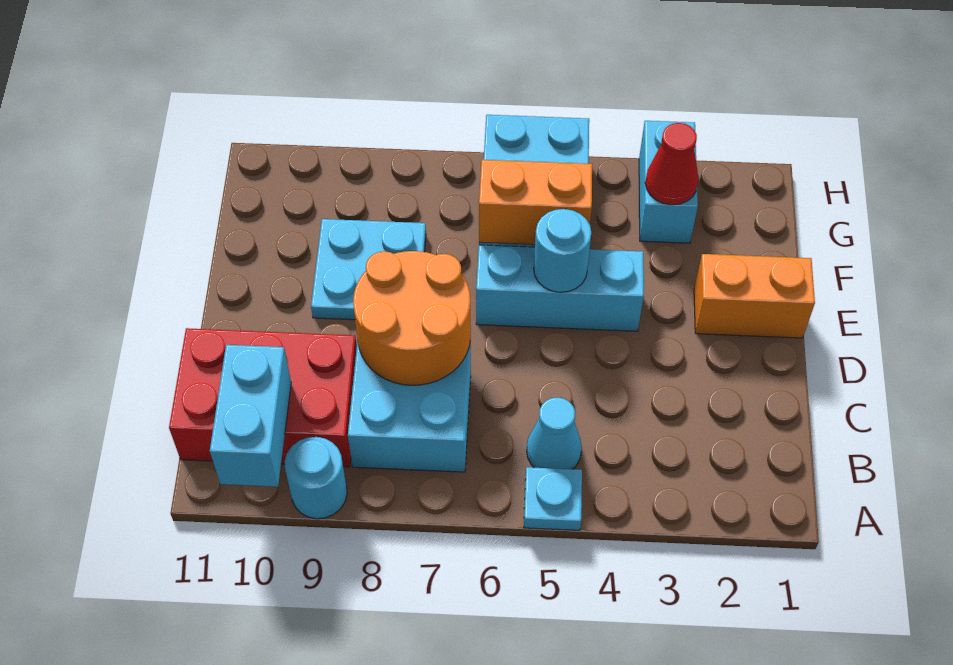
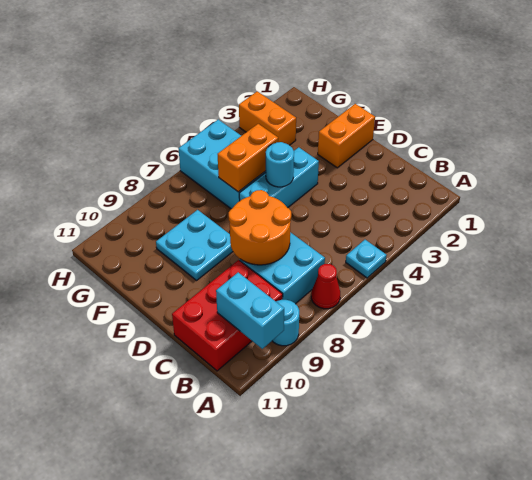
cyan cone B5 level 1 -> none
cyan brick G3:H3 level 1 -> orange brick G3:H3 level 1
red cone G3 level 2 -> red cone A7 level 1

